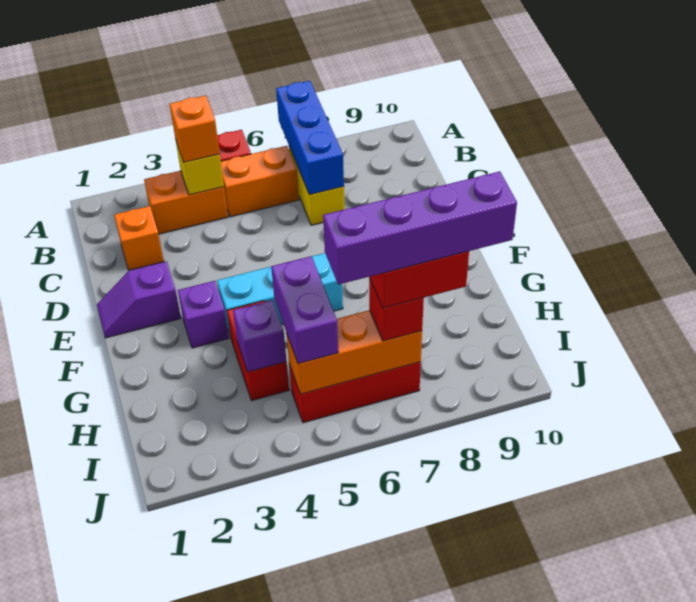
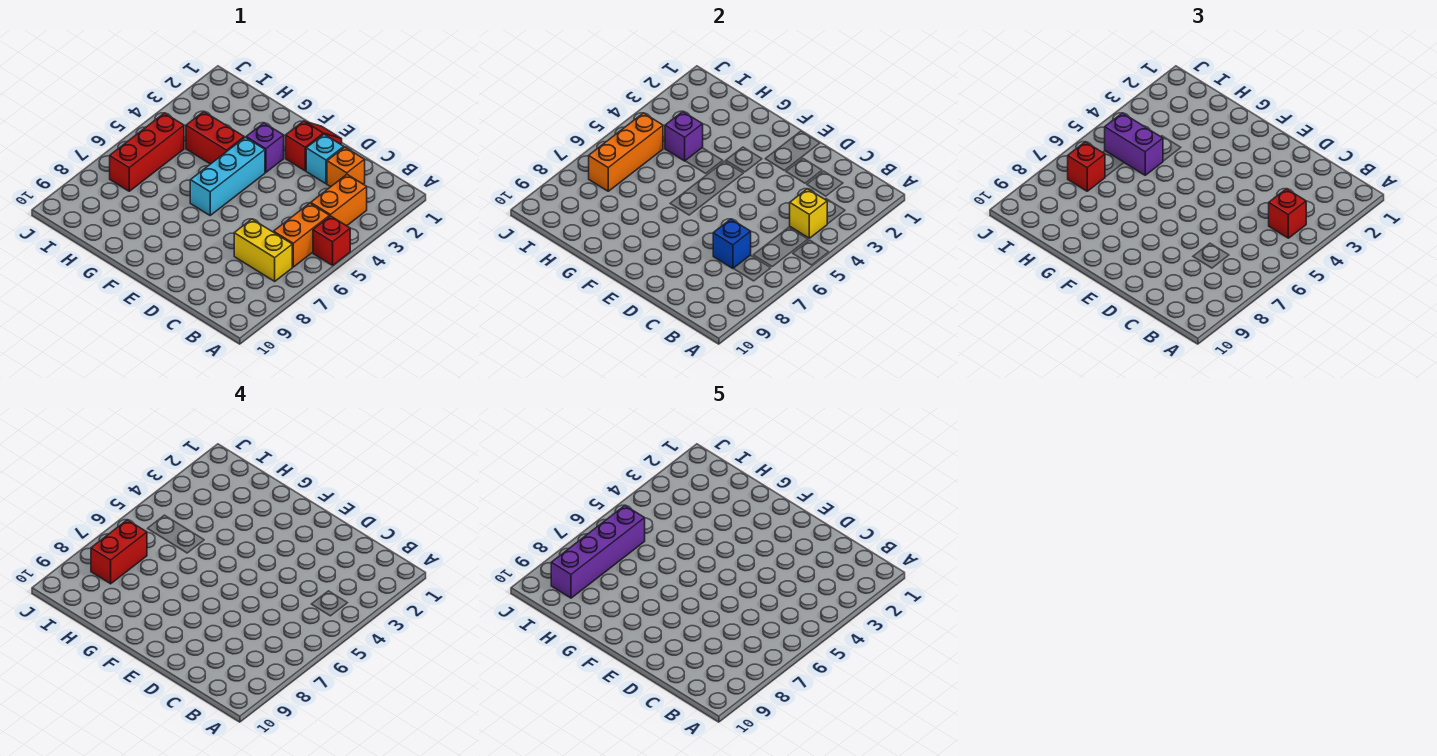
blue brick A7:C7 level 2 -> blue brick C7 level 2
orange brick B4 level 3 -> red brick B4 level 3
none -> cyan brick D2 level 1
purple slope E1:E2 level 1 top 2 -> red slope E1:E2 level 1 top 2

